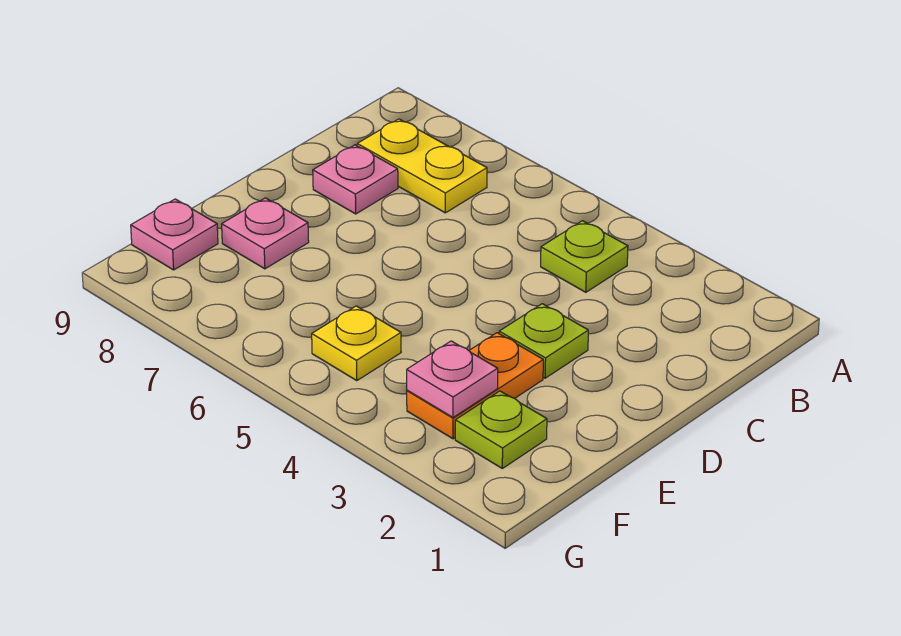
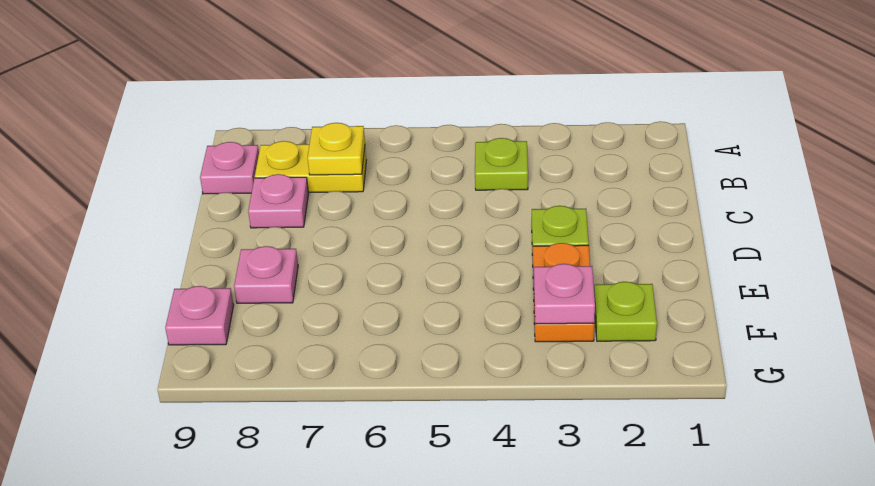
none -> pink plate B9 level 1
yellow plate F5 level 1 -> yellow plate B7 level 2

